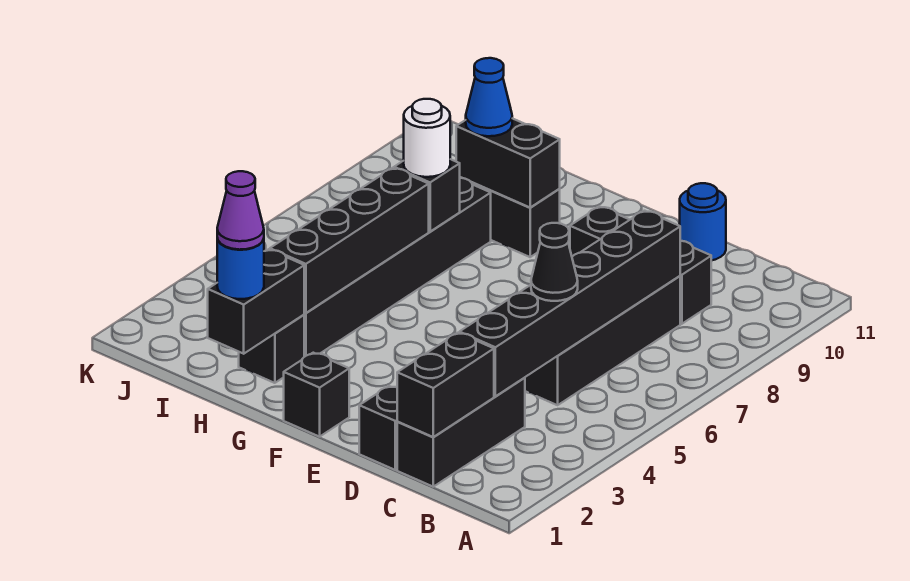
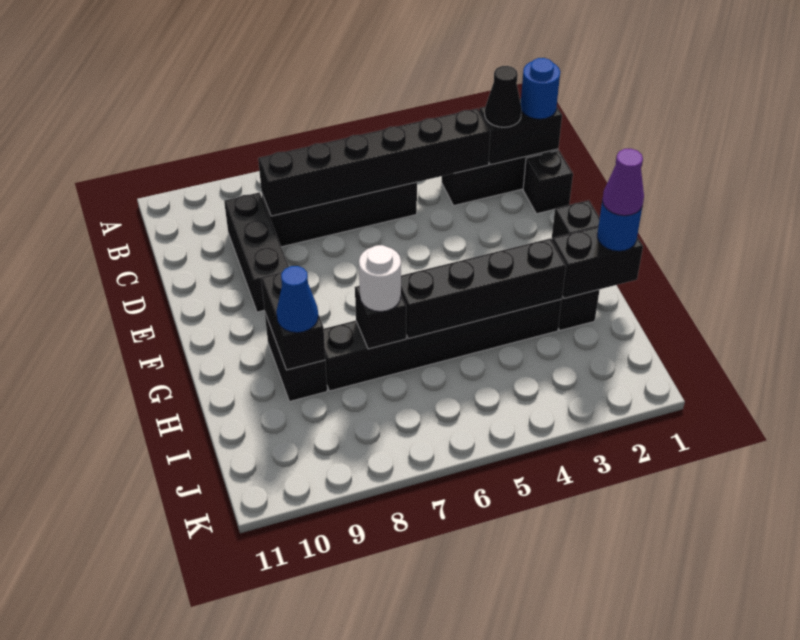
black cone C5 level 3 -> black cone C2 level 3
blue round brick D11 level 1 -> blue round brick C1 level 3

